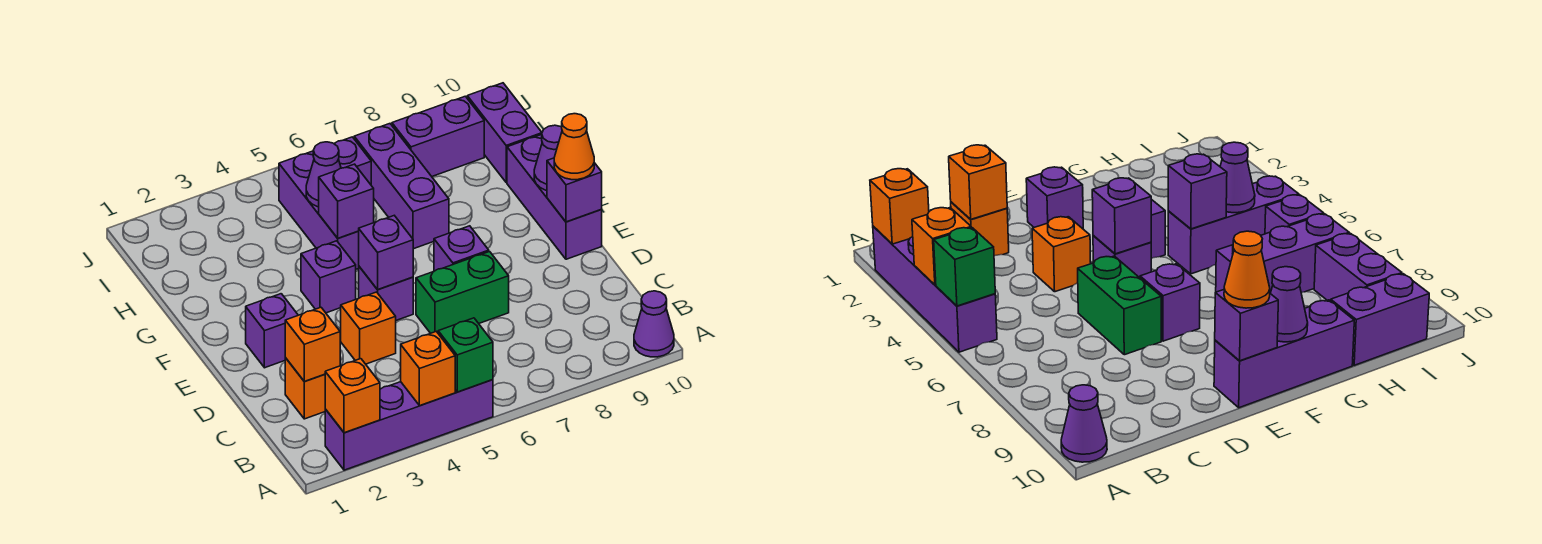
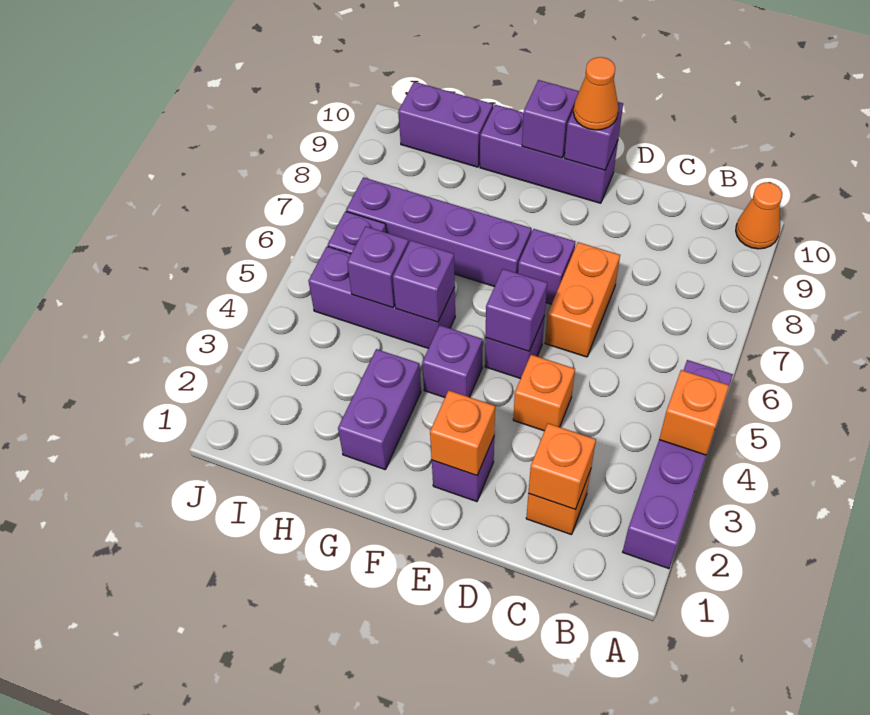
orange brick A2 level 2 -> orange brick E2 level 2
green brick A5 level 2 -> none
purple cone A10 level 1 -> orange cone A10 level 1
green brick D6:D7 level 1 -> orange brick D6:D7 level 1
purple cone F10 level 2 -> purple brick F10 level 2
purple brick G7:I7 level 1 -> purple brick F7:I7 level 1
purple cone H5 level 2 -> purple brick H5 level 2
purple brick I8:I9 level 1 -> purple brick G2:G3 level 1

